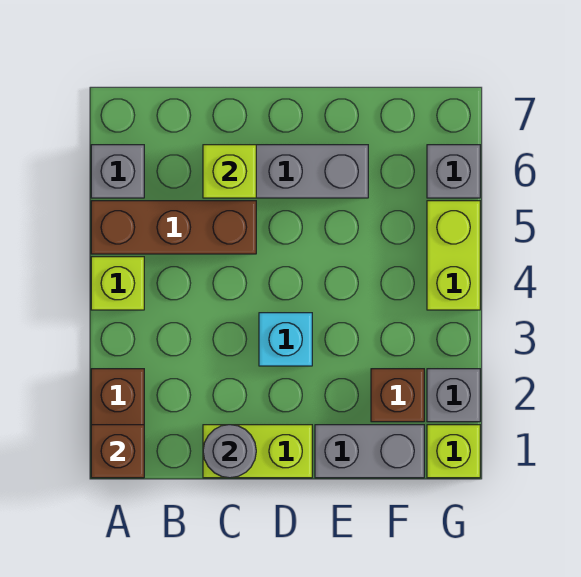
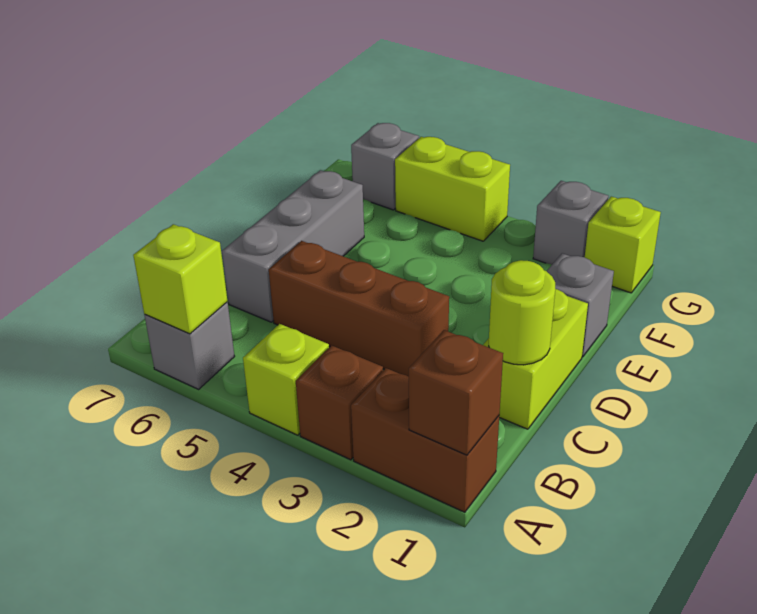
brown brick A5:C5 level 1 -> brown brick C3:C5 level 1
grey round brick C1 level 2 -> lime round brick C1 level 2
lime brick C6 level 2 -> lime brick A6 level 2
cyan brick D3 level 1 -> none
grey brick E1:F1 level 1 -> grey brick E1 level 1
brown brick F2 level 1 -> brown brick A3 level 1

